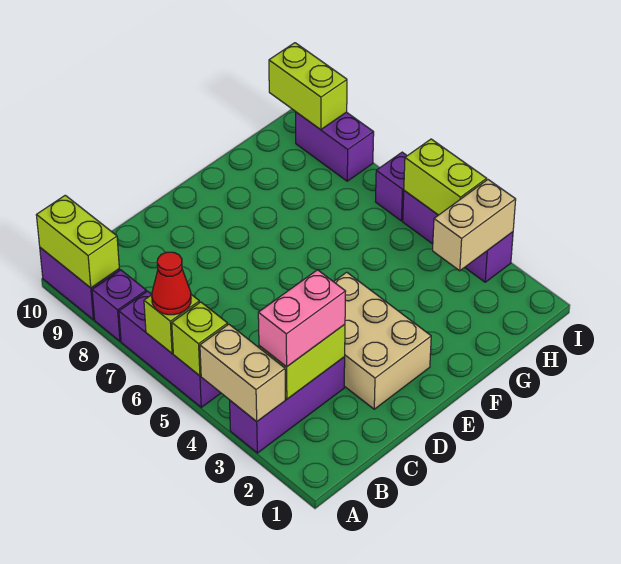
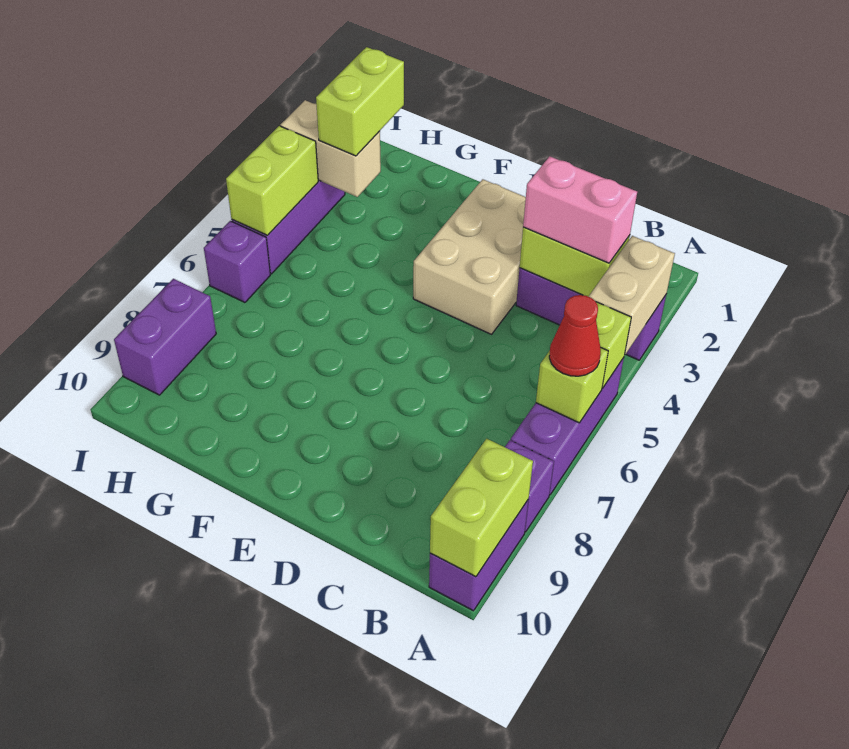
lime brick I9:I10 level 2 -> lime brick H2:H3 level 3

